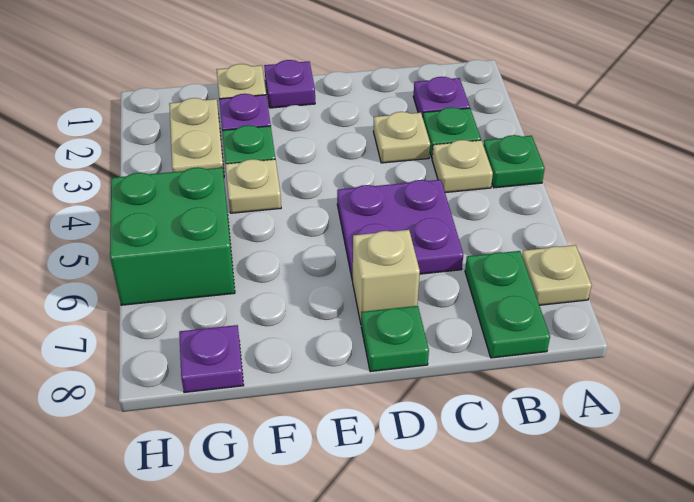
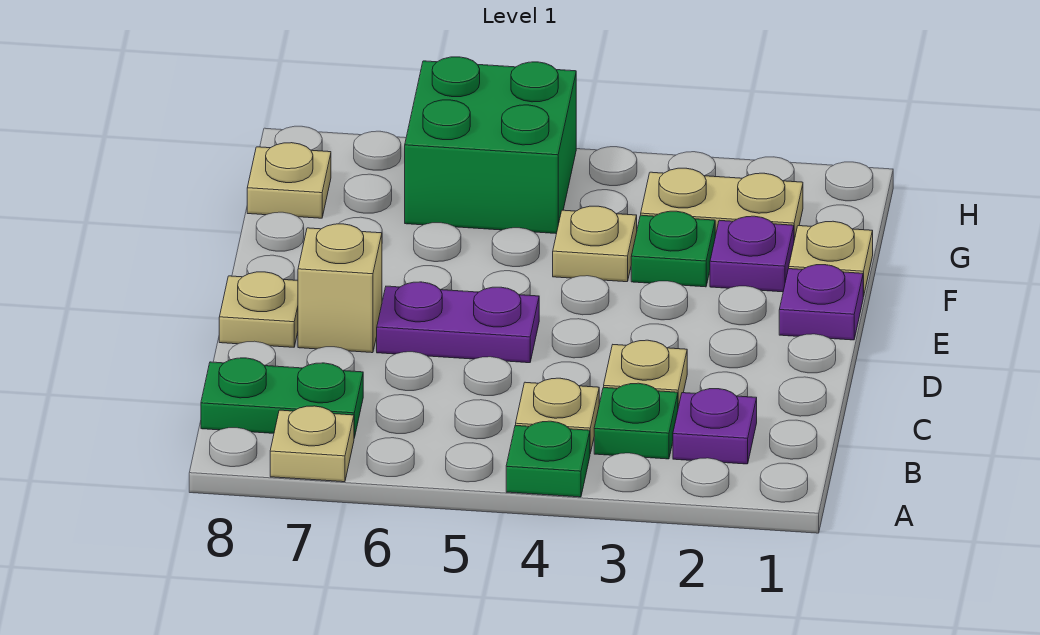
purple plate C5:D6 level 1 -> purple plate D5:D6 level 1
green plate D8 level 1 -> tan plate D8 level 1
purple plate G8 level 1 -> tan plate G8 level 1

